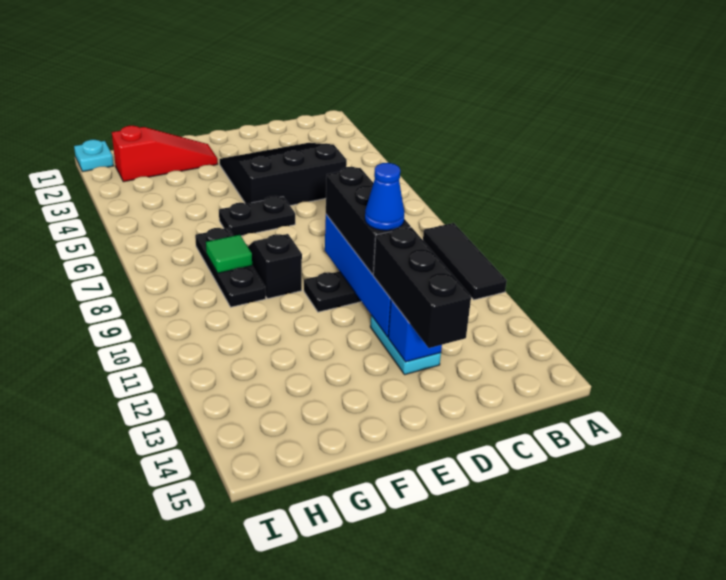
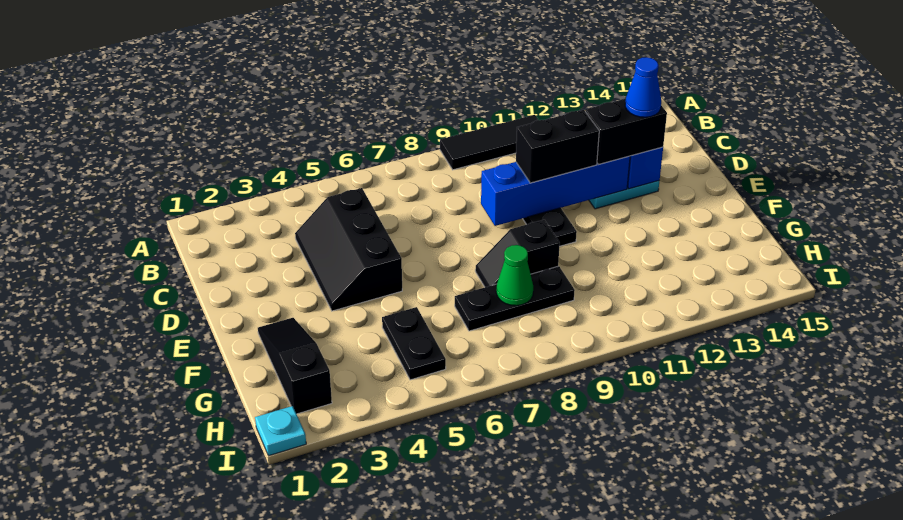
black slope C3:E5 level 1 top 5 -> black slope C4:E5 level 1 top 5
black brick D9:D11 level 3 -> black brick D10:D11 level 3
blue cone D11 level 4 -> blue cone D13 level 4
black brick D12:D14 level 3 -> black brick D12:D13 level 3
black plate E6:F6 level 1 -> black plate G5:H5 level 1
red slope F2:H2 level 1 top H -> black slope F2:H2 level 1 top H
green tile G8 level 2 -> green cone G8 level 2

